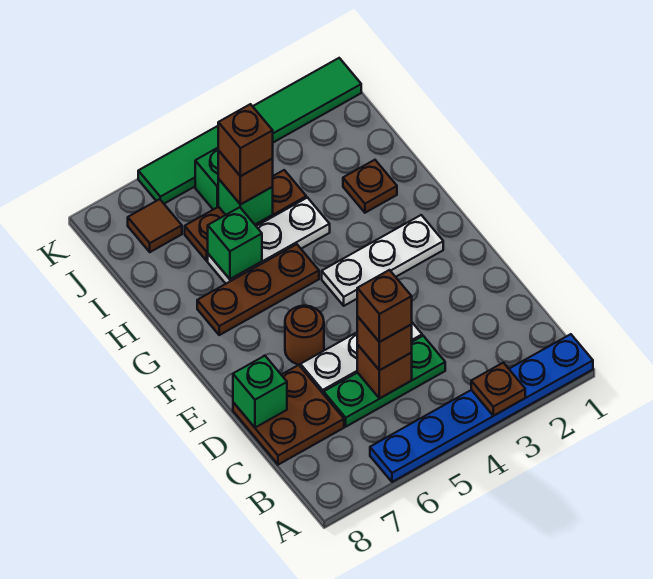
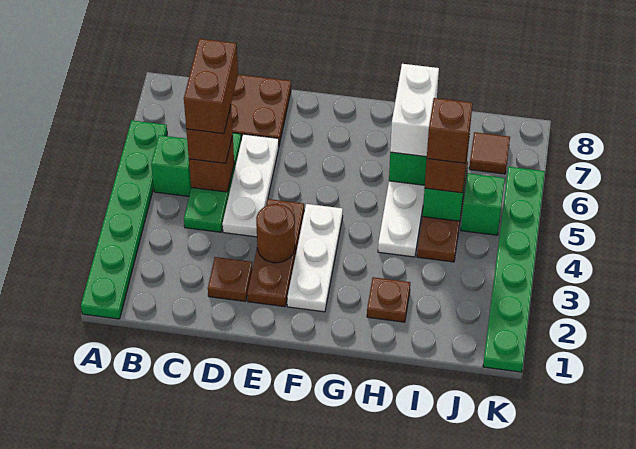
blue plate A1:A6 level 1 -> green plate A1:A6 level 1
brown plate A3 level 2 -> brown plate D2 level 1
brown brick C5 level 4 -> brown brick C5:C6 level 4
green brick D8 level 2 -> green brick B5 level 1
brown round brick E6 level 1 -> brown round brick E3 level 2
brown plate G5:G7 level 1 -> brown plate E2:E4 level 1
none -> white brick H6:H7 level 3
green tile K1:K6 level 1 -> green plate K1:K6 level 1

